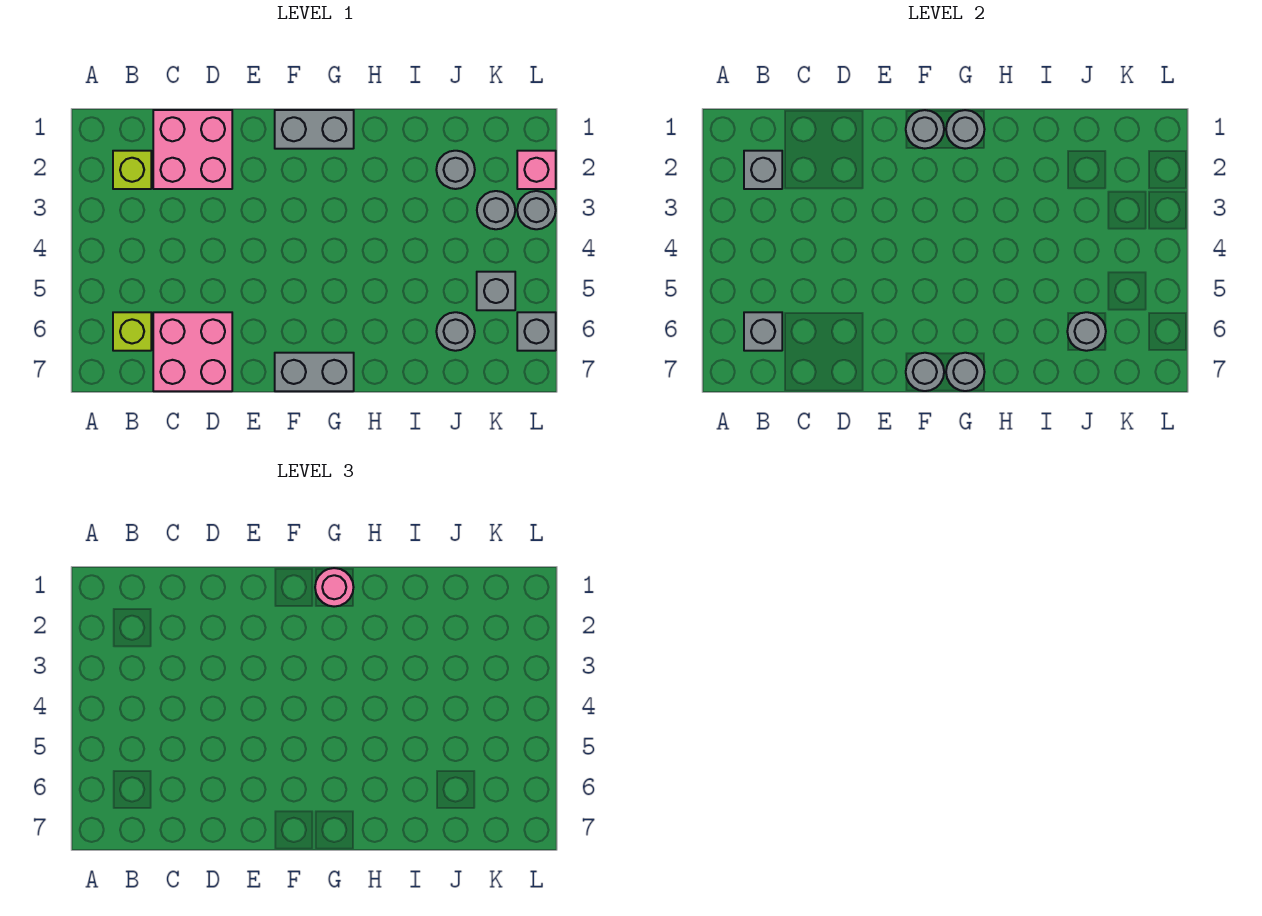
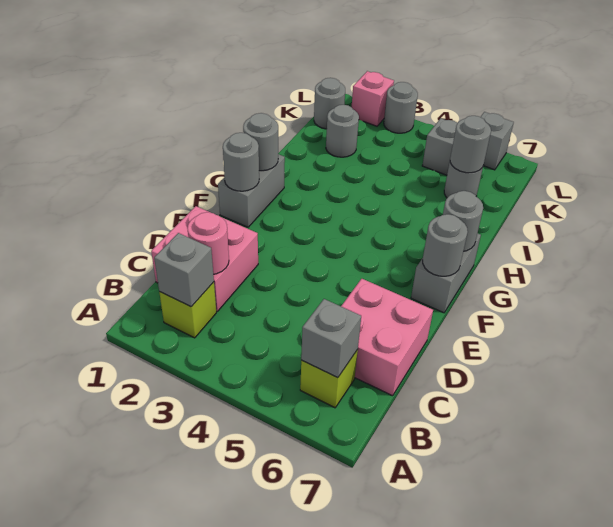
pink round brick G1 level 3 -> pink round brick C2 level 2
grey round brick K3 level 1 -> grey round brick K1 level 1

